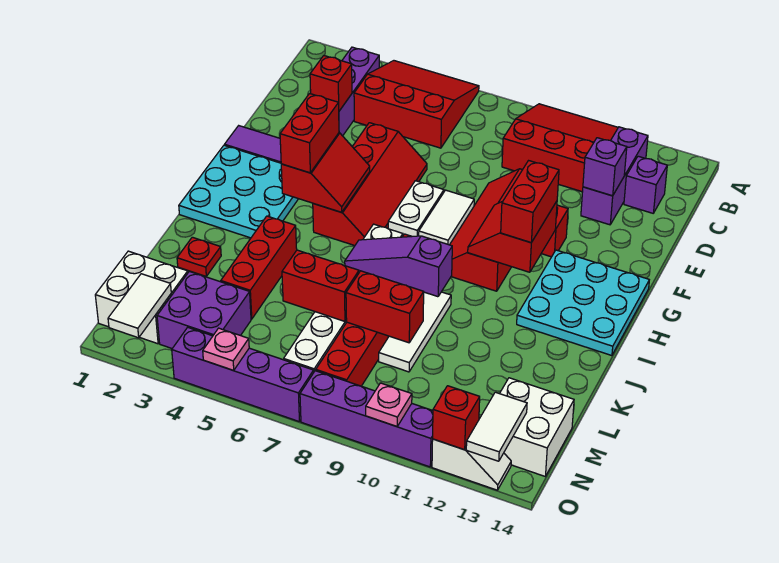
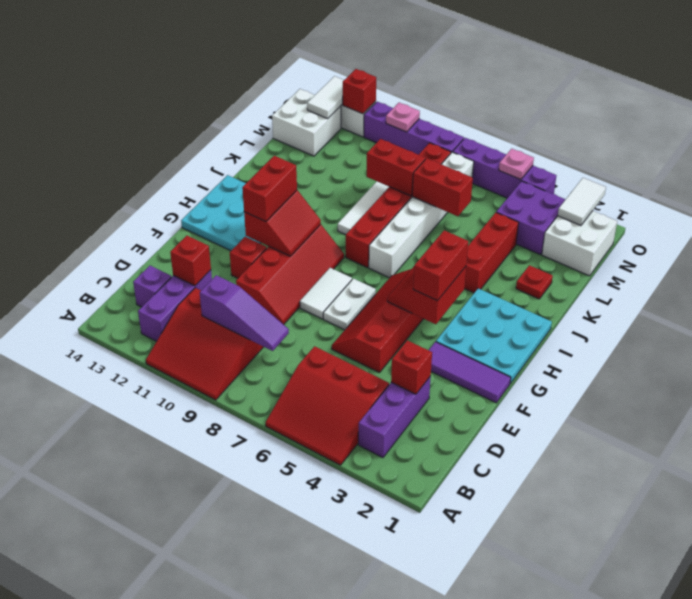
purple brick D12 level 2 -> red brick D12 level 2
purple slope J7:J9 level 2 top 9 -> purple slope C8:C10 level 2 top 10

